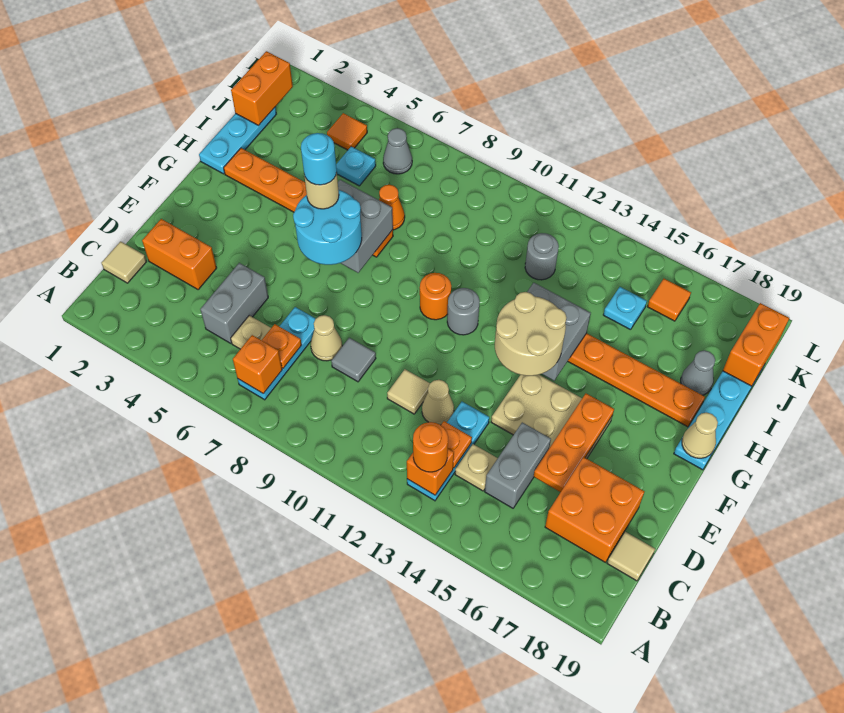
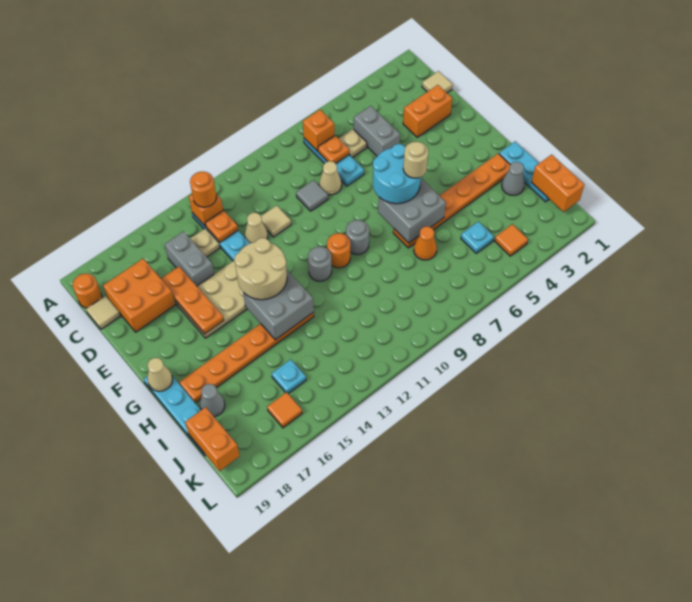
none -> orange round brick B19 level 1
cyan round brick G6 level 5 -> none
grey round brick J12 level 1 -> grey round brick G9 level 1
grey cone K6 level 1 -> grey cone I2 level 1

